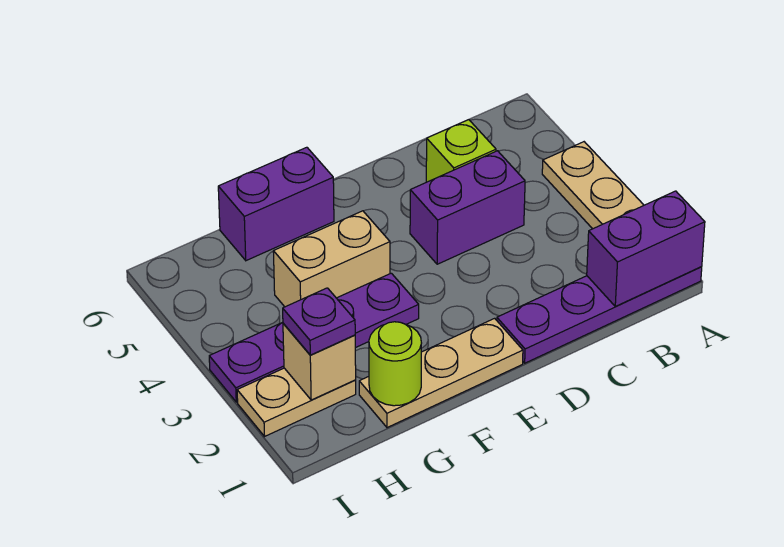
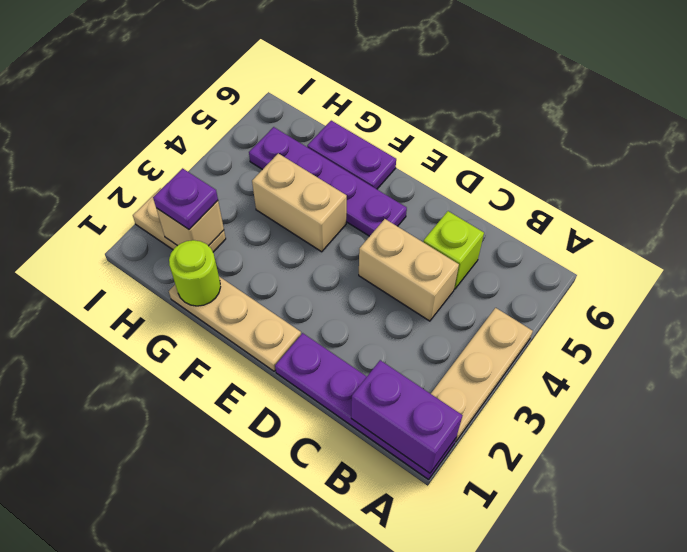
purple brick C4:D4 level 1 -> tan brick C4:D4 level 1
purple plate F3:I3 level 1 -> purple plate E5:H5 level 1
purple brick F6:G6 level 1 -> purple plate F6:G6 level 1

